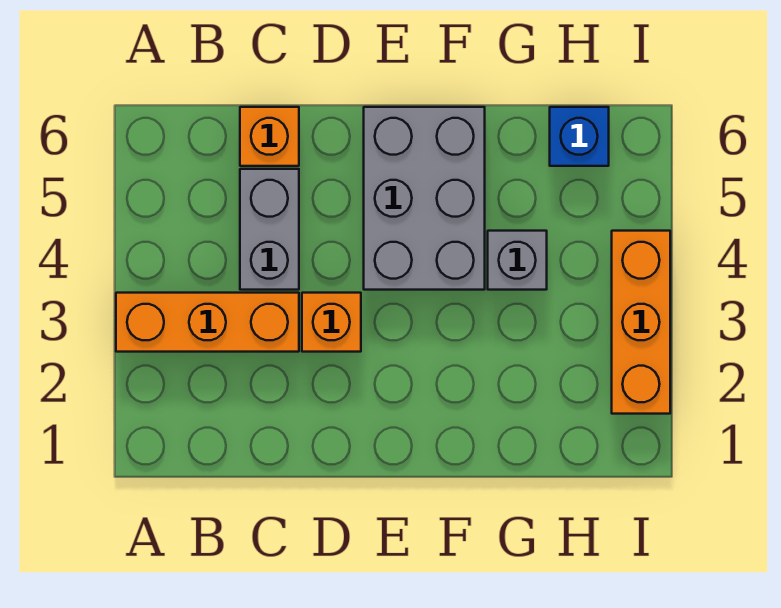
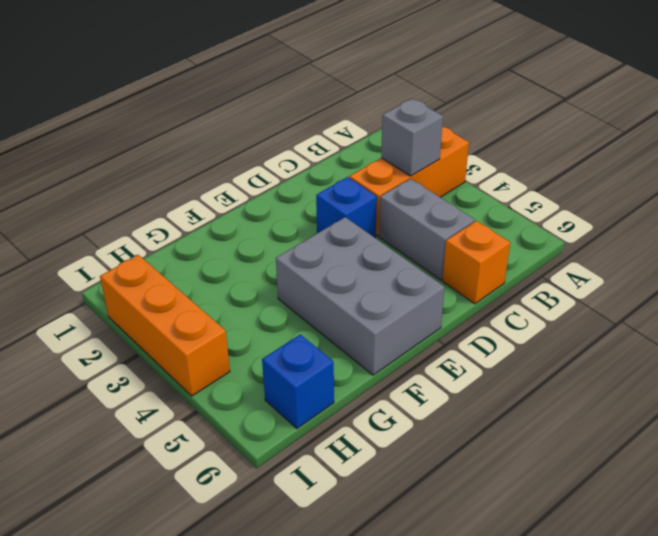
orange brick D3 level 1 -> blue brick D3 level 1
grey brick G4 level 1 -> grey brick B3 level 2

